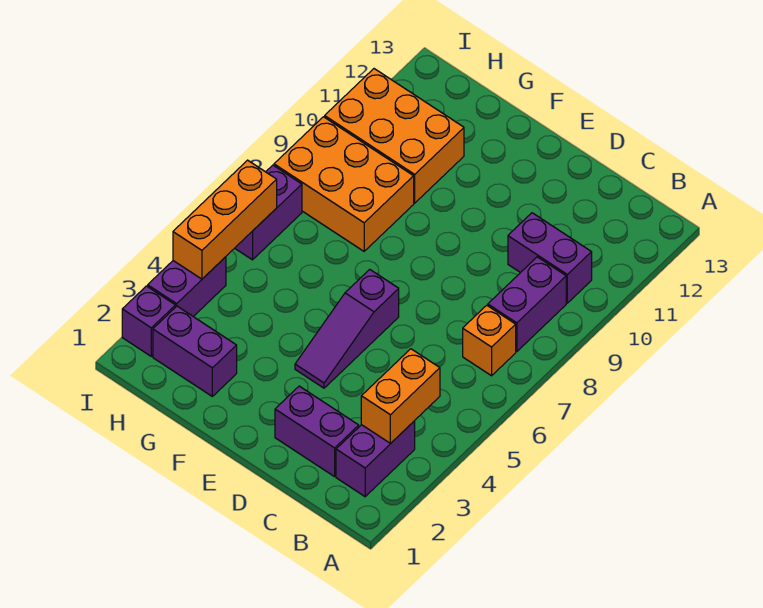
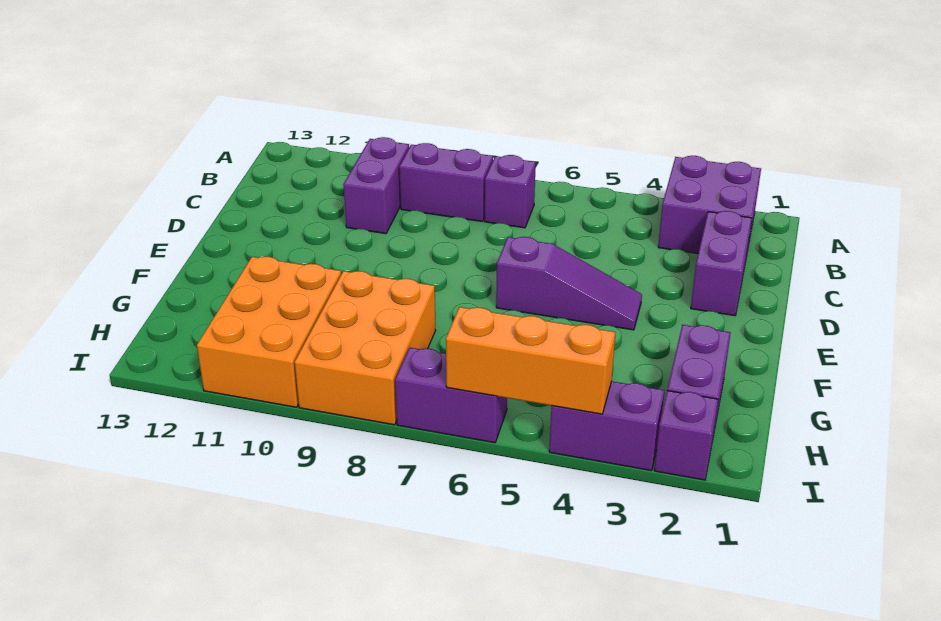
purple brick B2:B3 level 1 -> purple brick A2:B3 level 1
orange brick B3:B4 level 2 -> none
orange brick B7 level 1 -> purple brick B7 level 1

